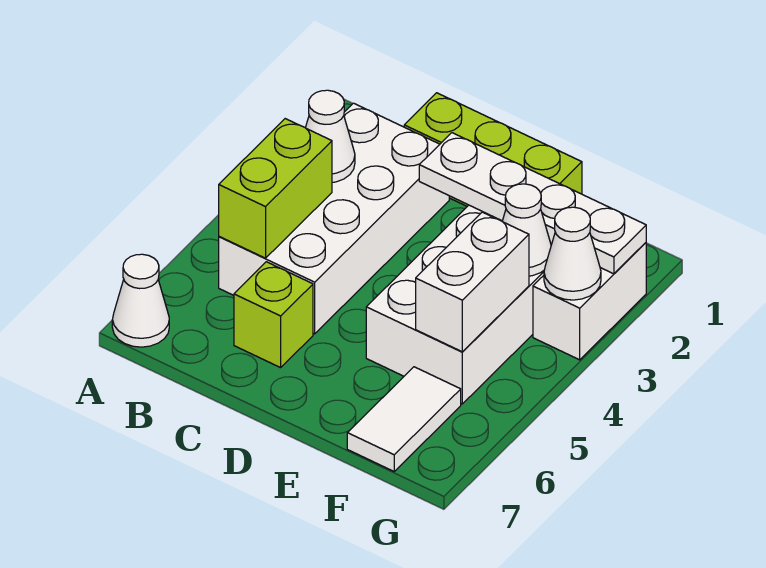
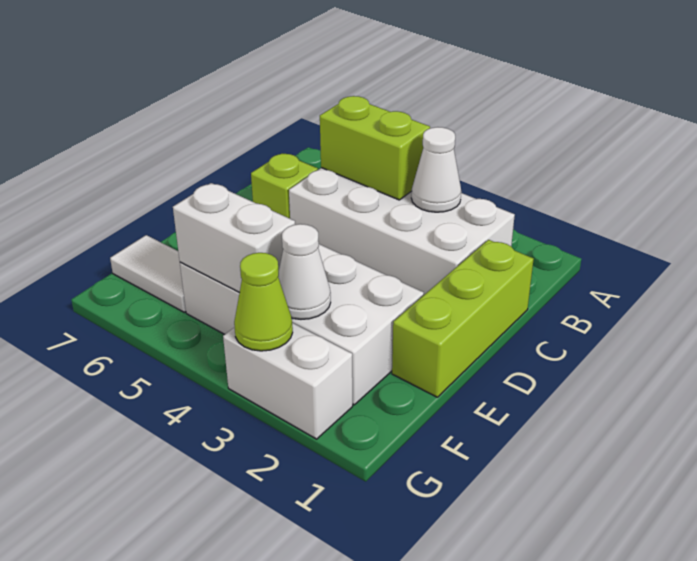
white cone A7 level 1 -> none
white plate D2:G2 level 2 -> none
white cone G3 level 2 -> lime cone G3 level 2

